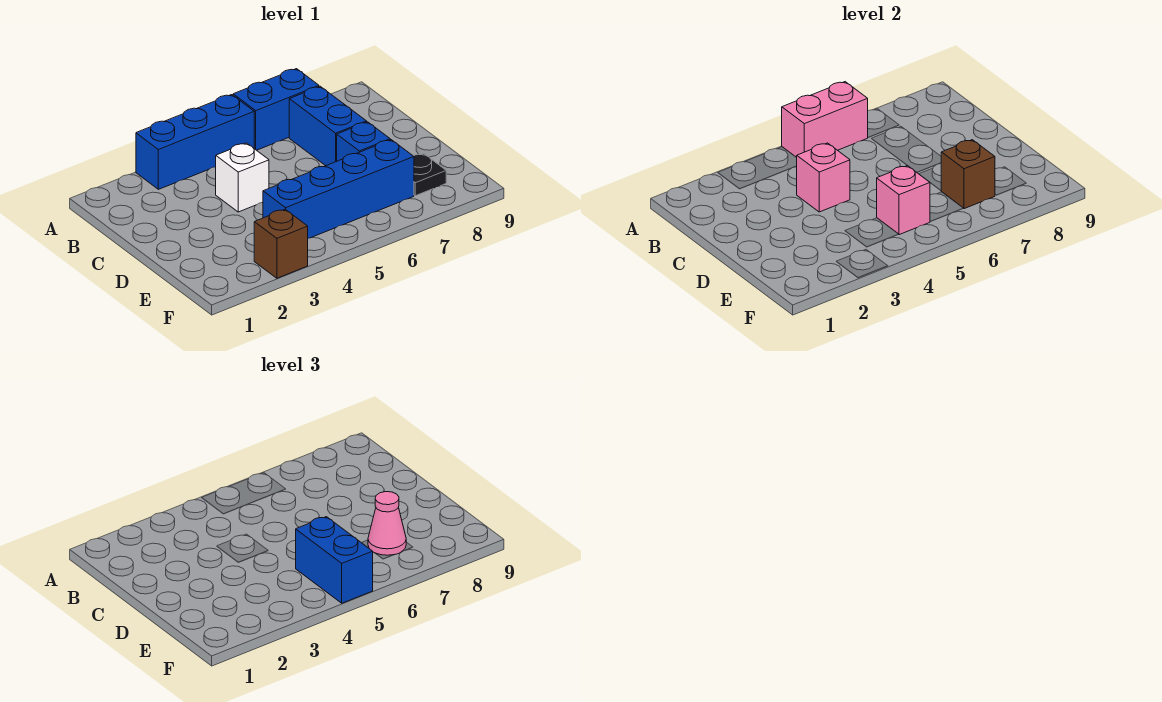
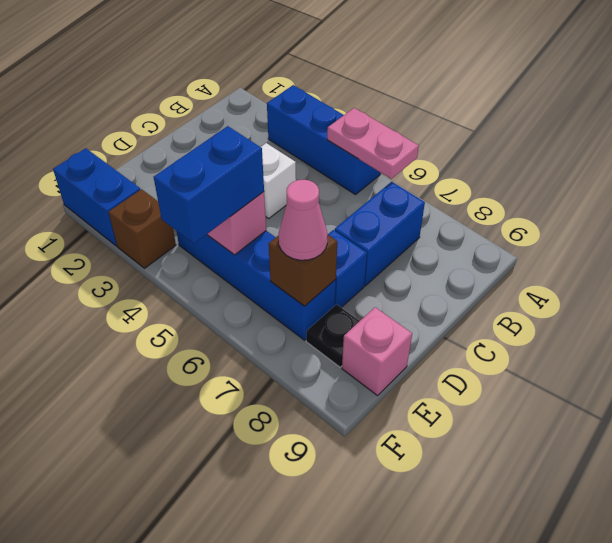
pink brick A5:A6 level 2 -> pink plate A5:A6 level 2
blue brick A6:A7 level 1 -> blue brick F1:F2 level 1
pink brick C4 level 2 -> pink brick E9 level 1

